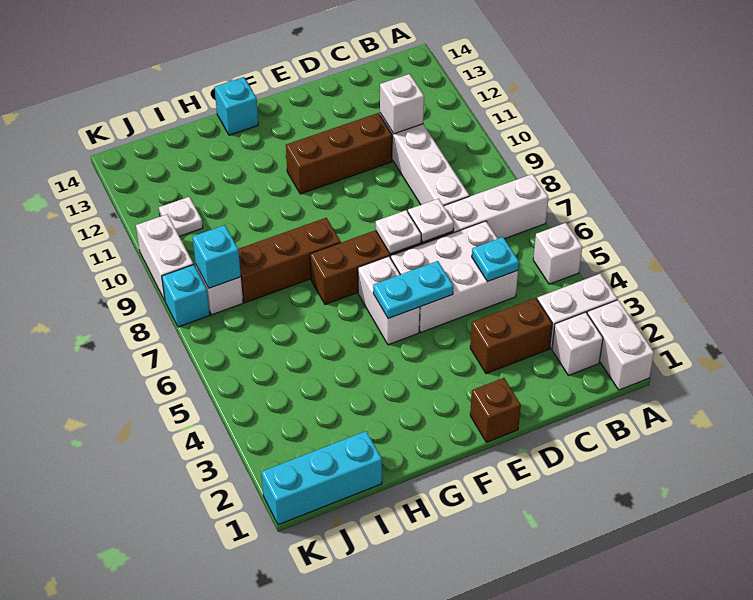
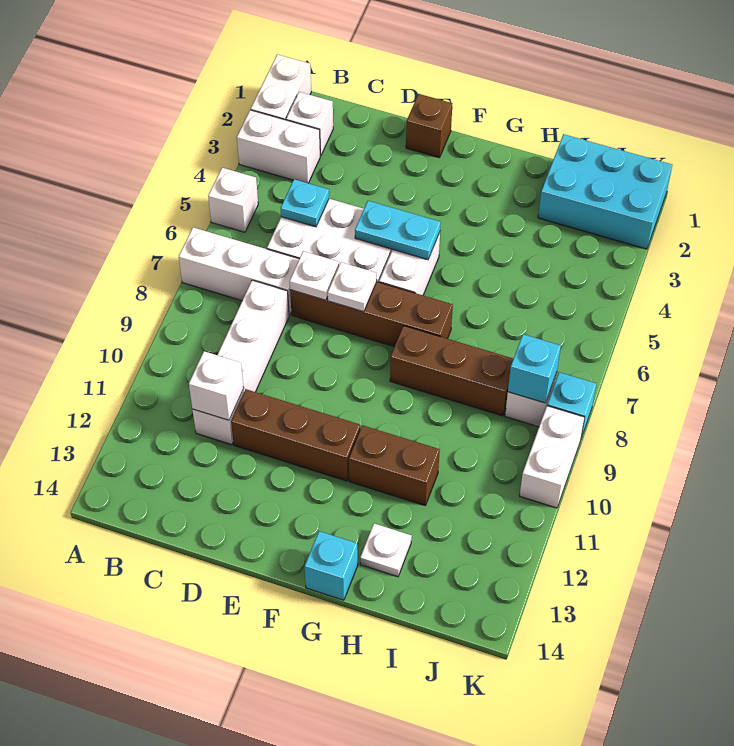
brown brick C3:D3 level 1 -> brown brick G11:H11 level 1
cyan brick I1:K1 level 1 -> cyan brick I1:K2 level 1
white plate J11 level 1 -> white plate H13 level 1

